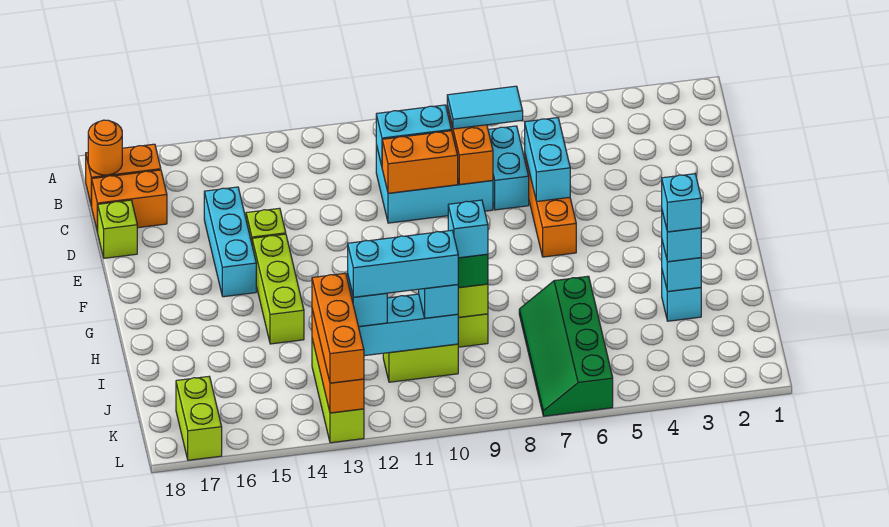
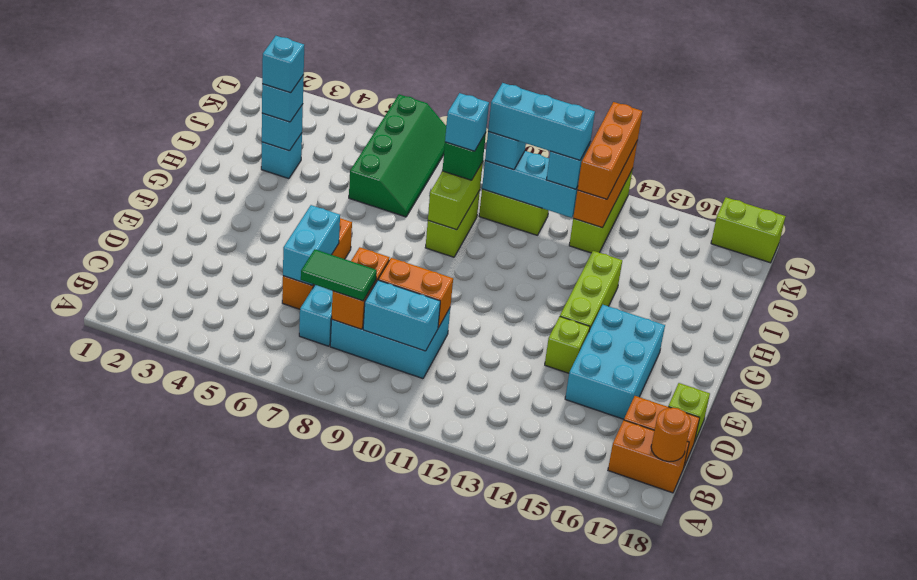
cyan tile C7:C8 level 3 -> green tile C7:C8 level 3
cyan brick D15:F15 level 1 -> cyan brick D15:F16 level 1
lime brick K17:L17 level 1 -> lime brick L17:L18 level 1

